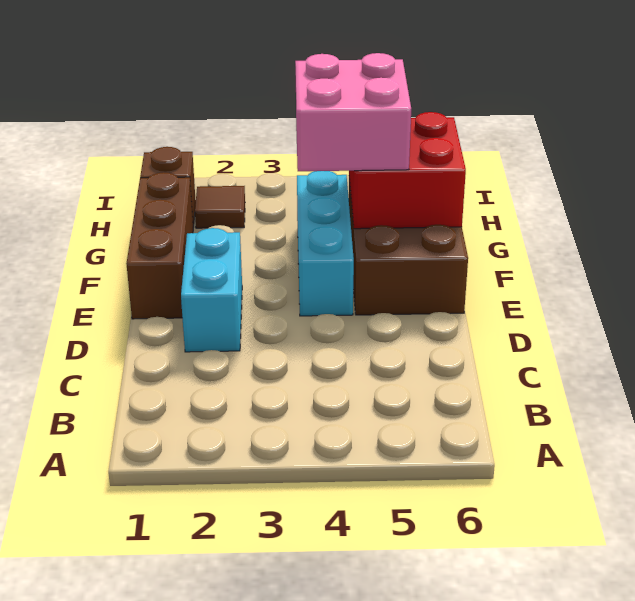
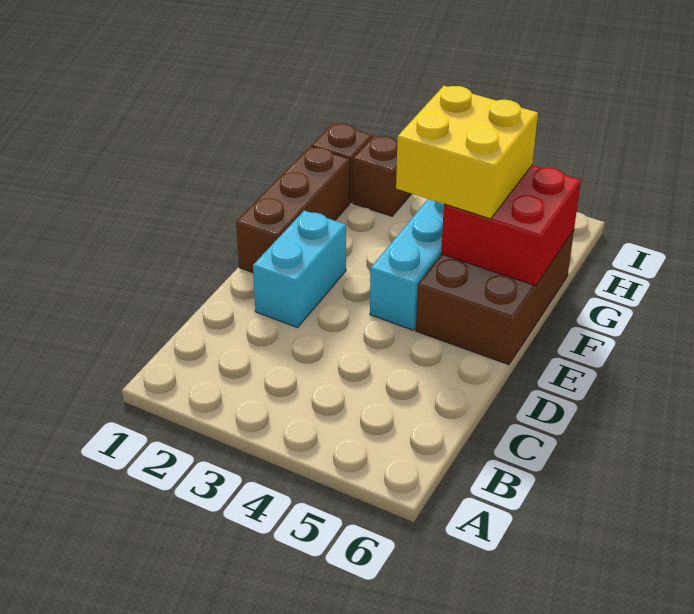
pink brick F4:G5 level 3 -> yellow brick F4:G5 level 3
brown tile H2 level 1 -> brown brick H2 level 1

